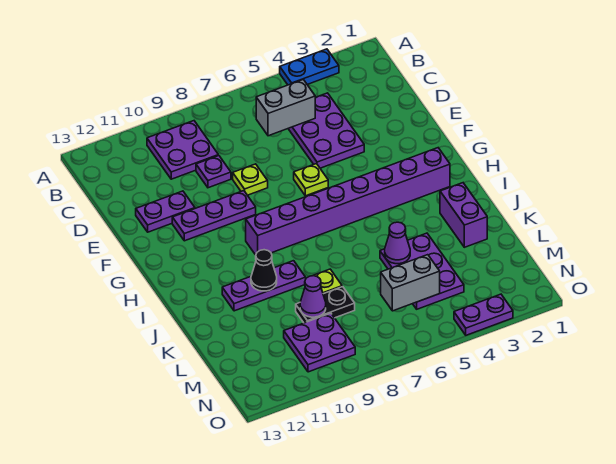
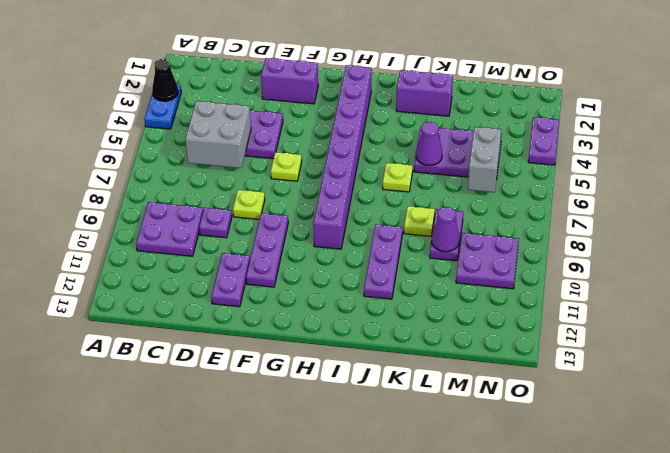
grey brick C5:C6 level 2 -> grey brick C5:D6 level 2
none -> purple brick E2:F2 level 1
none -> lime plate J6 level 1
black cone J10 level 2 -> black cone A3 level 2
black plate L8:L9 level 1 -> purple plate L8:L9 level 1

